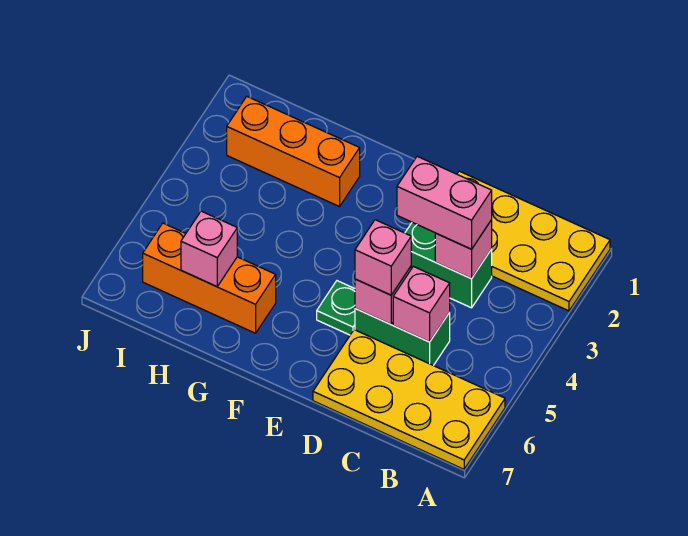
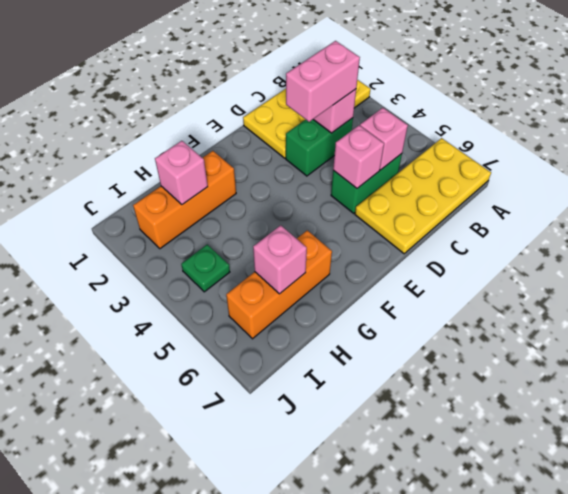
pink brick D5 level 3 -> pink brick H2 level 2
green plate E5 level 1 -> green plate I4 level 1

